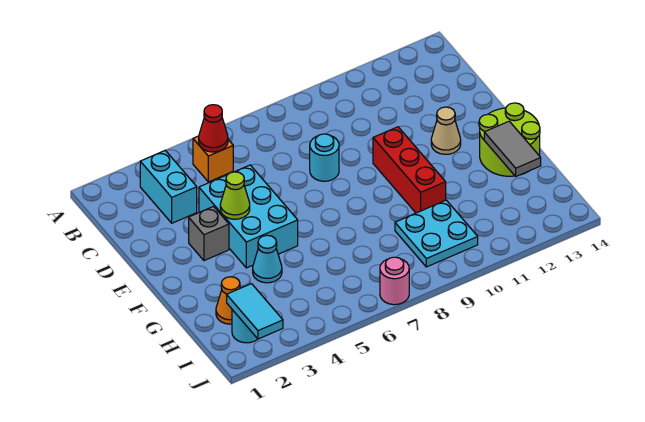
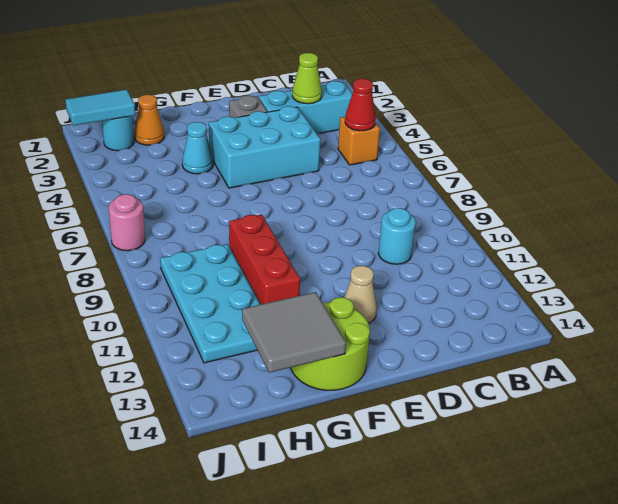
cyan brick B3:C3 level 1 -> cyan brick B3:D3 level 1
cyan round brick D8 level 1 -> cyan round brick C10 level 1
lime cone E4 level 2 -> lime cone C3 level 2
red brick E10:G10 level 1 -> red brick G9:G11 level 1
grey tile G13:H13 level 2 -> grey tile G13:H14 level 2
cyan plate H9:I10 level 1 -> cyan plate H9:I12 level 1

